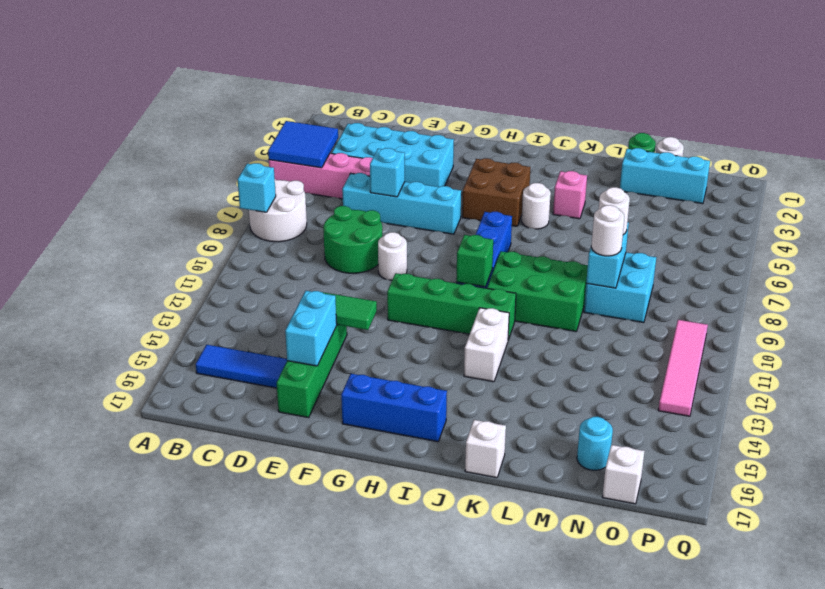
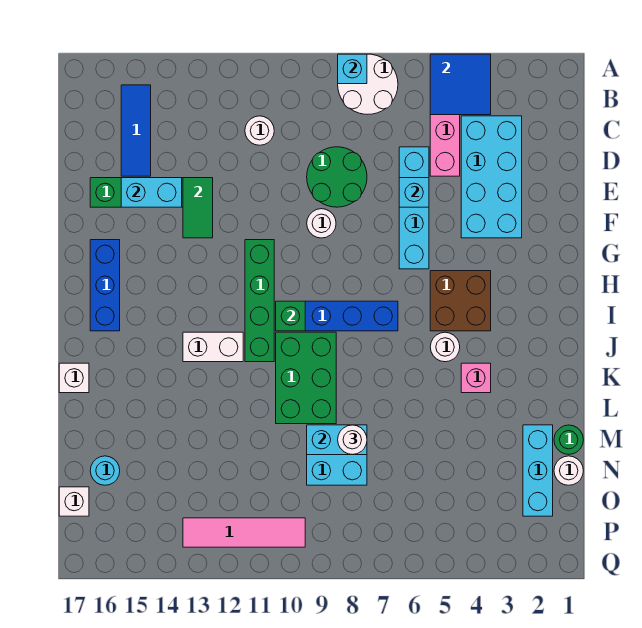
white round brick M9 level 3 -> white round brick C11 level 1

